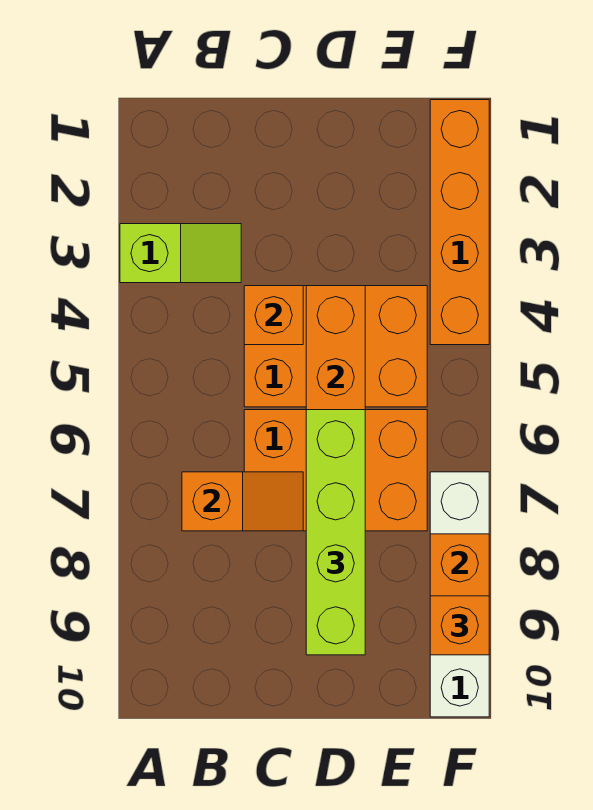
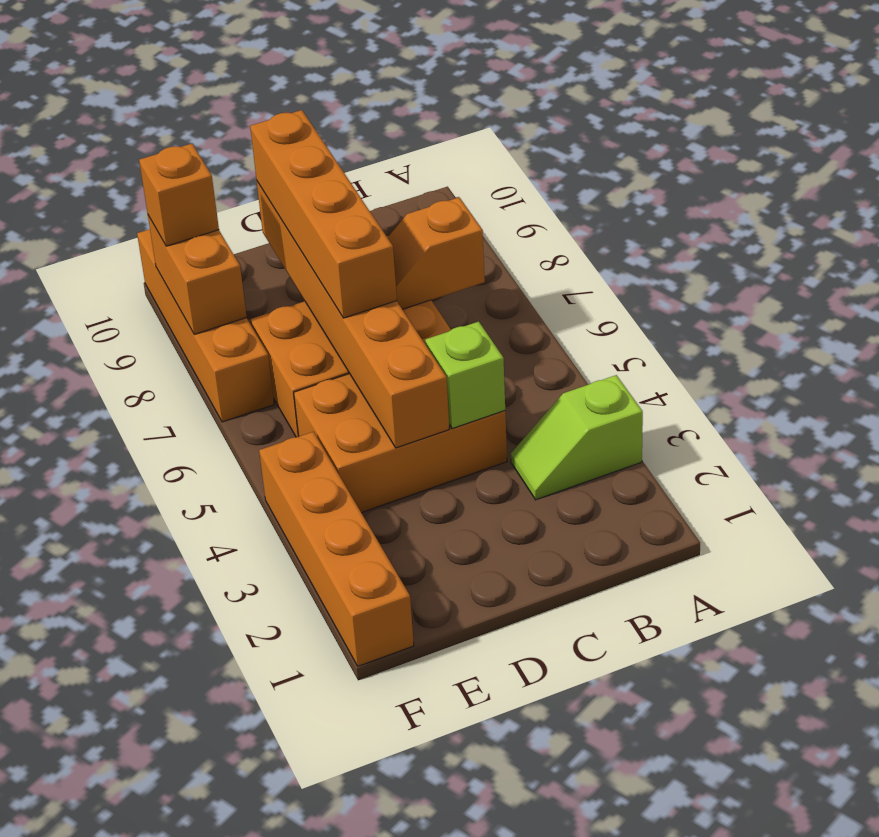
orange brick C4 level 2 -> lime brick C4 level 2
lime brick D6:D9 level 3 -> orange brick D6:D9 level 3
white brick F7:F10 level 1 -> orange brick F7:F10 level 1

